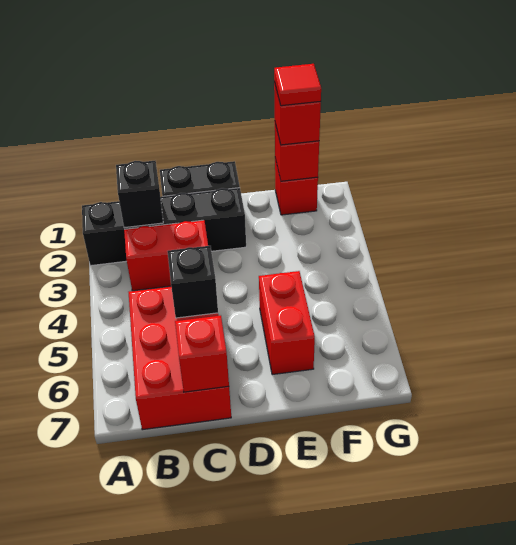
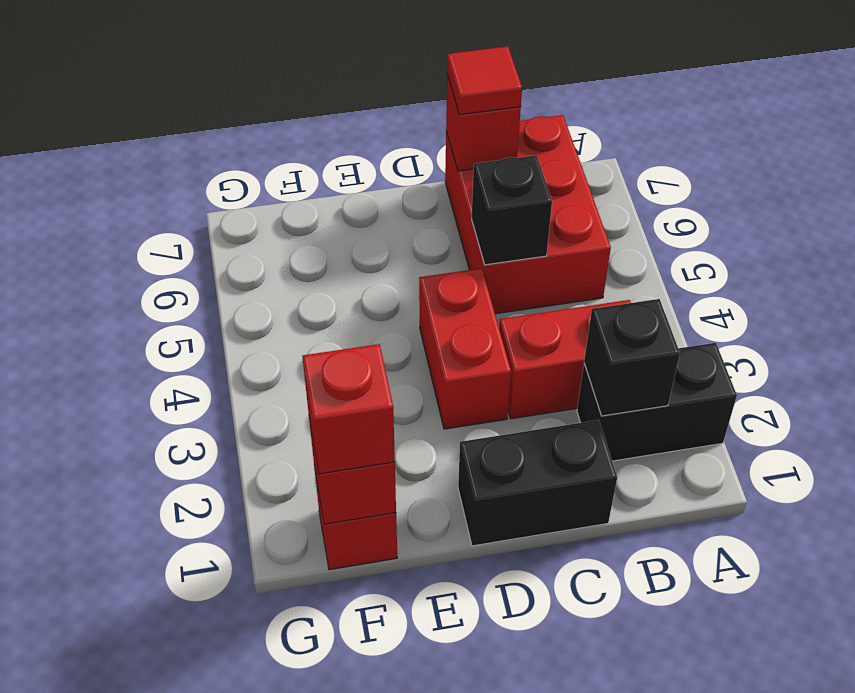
black brick A2:D2 level 1 -> black brick A2:B2 level 1
red brick E5:E6 level 1 -> red brick D3:D4 level 1
red tile F1 level 4 -> red tile C7 level 3

